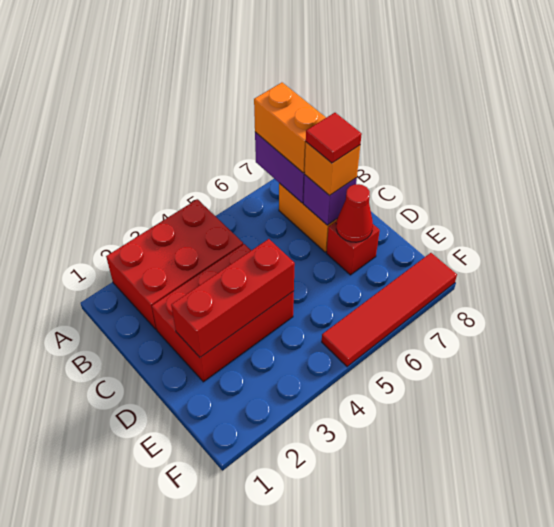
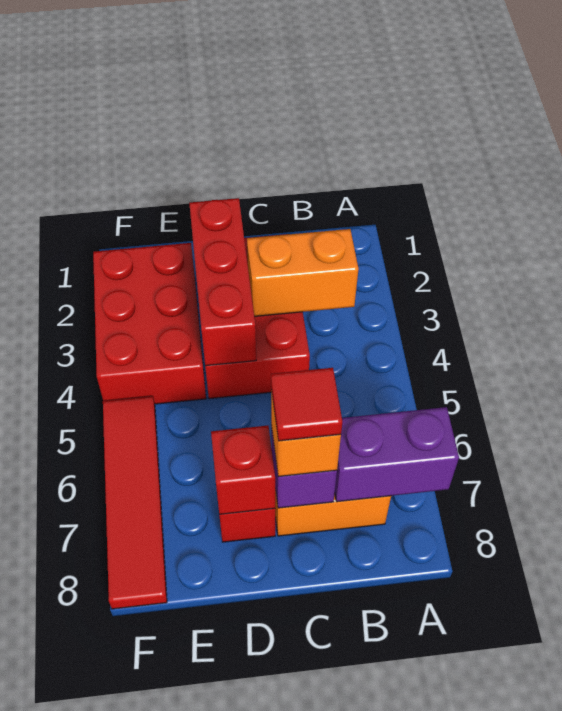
red brick A2:B4 level 1 -> red brick E2:F4 level 1
orange brick A7:B7 level 3 -> orange brick B3:C3 level 2
red cone D7 level 2 -> red brick D7 level 2

